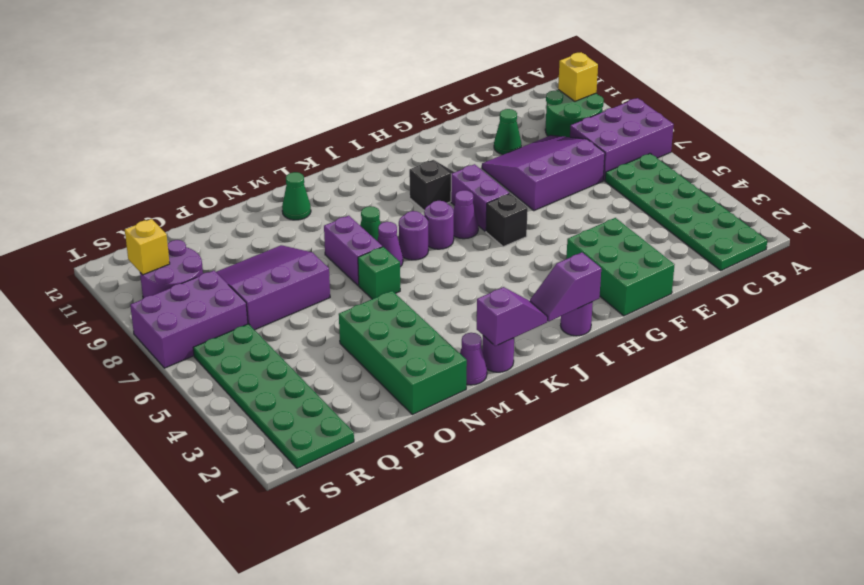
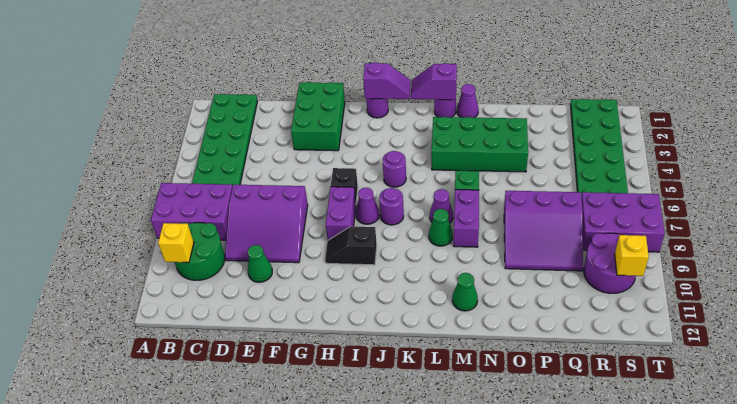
purple round brick K7 level 1 -> purple round brick J5 level 1
green brick N1:O4 level 1 -> green brick L3:O4 level 1

